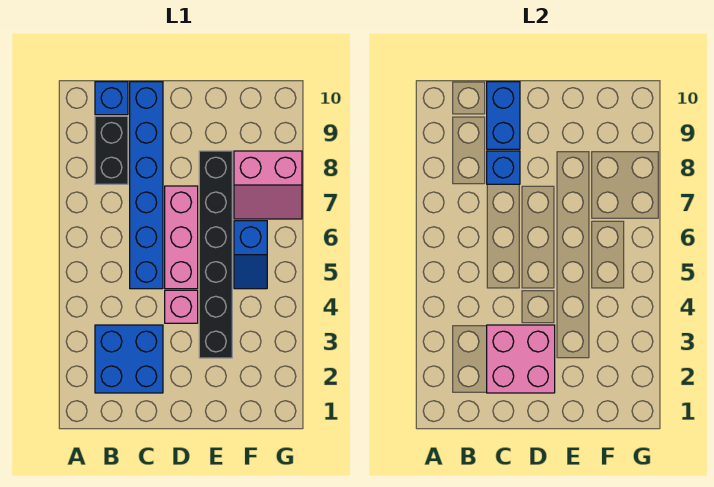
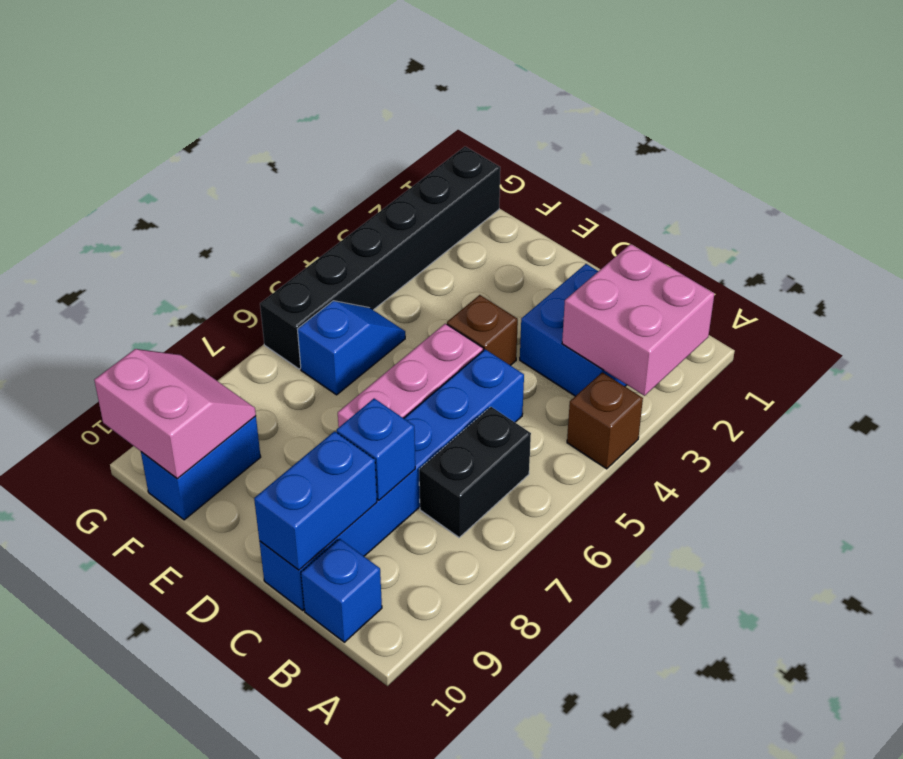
none -> brown brick A4 level 1
black brick B8:B9 level 1 -> black brick B6:B7 level 1
pink brick C2:D3 level 2 -> pink brick A2:B3 level 2
pink brick D4 level 1 -> brown brick D4 level 1
black brick E3:E8 level 1 -> black brick G1:G6 level 1
pink slope F7:G8 level 1 top 8 -> pink slope F9:G10 level 2 top 10
none -> blue brick F9:F10 level 1

